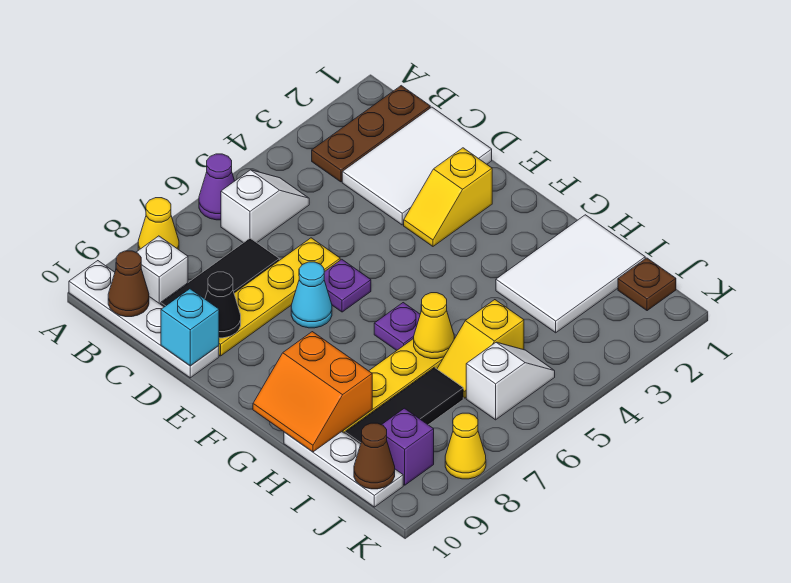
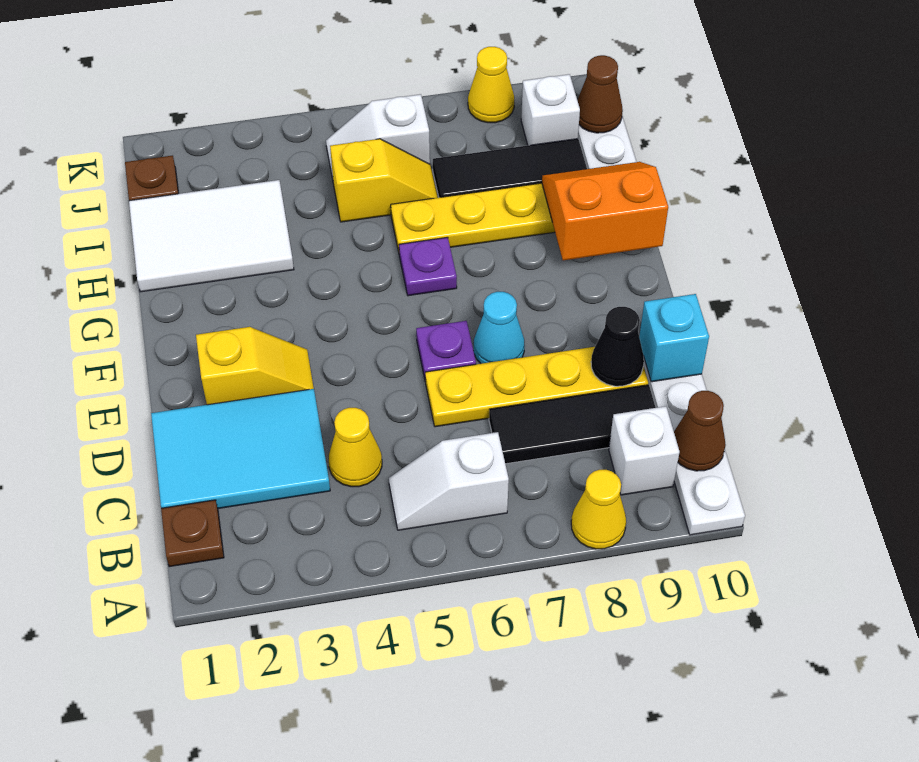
purple cone A6 level 1 -> none
brown plate B1:B3 level 1 -> brown plate B1 level 1
white tile C1:D3 level 1 -> cyan tile C1:D3 level 1
orange slope G9:H10 level 2 top 9 -> orange slope G9:H10 level 2 top G
yellow cone H6 level 2 -> yellow cone C4 level 1
purple brick J9 level 1 -> white brick J9 level 1

